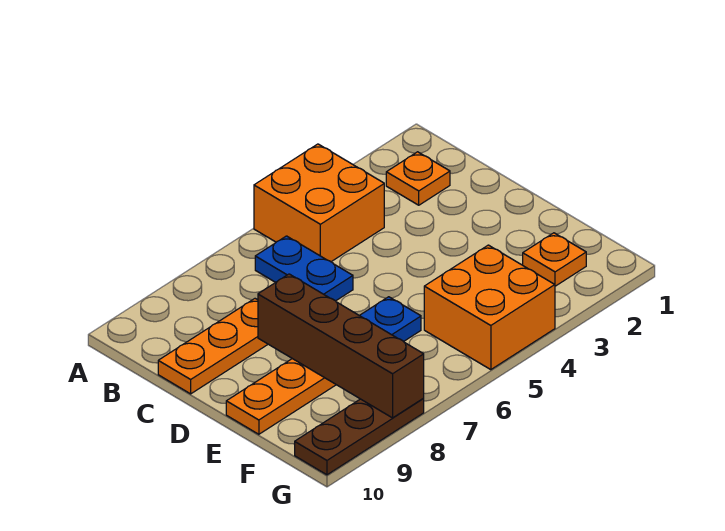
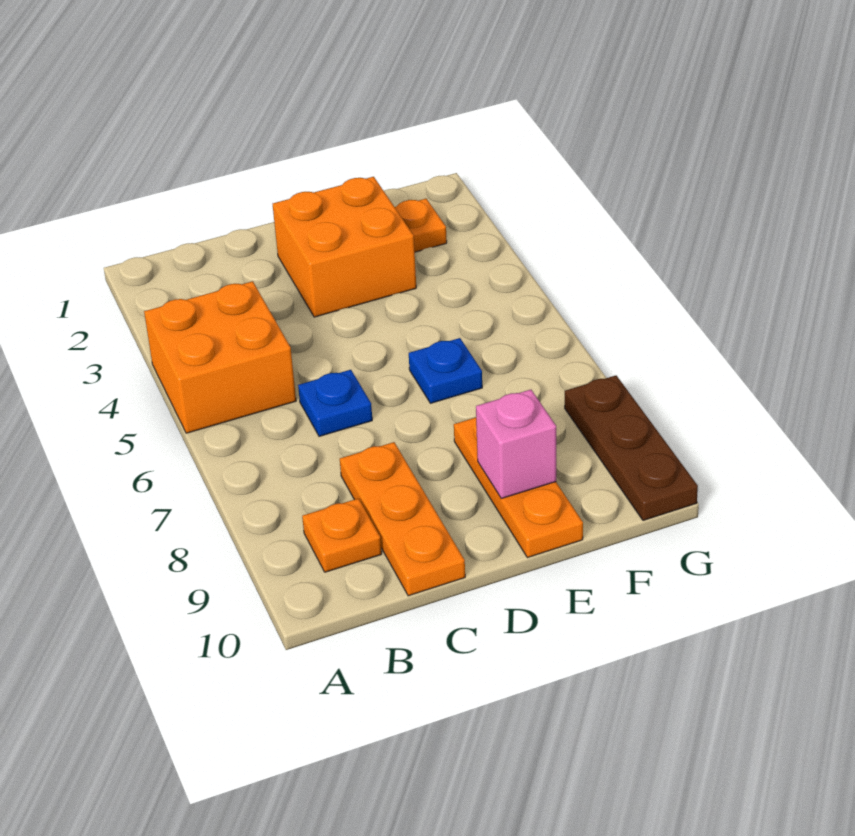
orange plate B2 level 1 -> orange plate B9 level 1
blue plate B6:C6 level 1 -> blue plate C6 level 1
brown brick D8:G8 level 2 -> none
none -> pink brick E9 level 2
orange brick F4:G5 level 1 -> orange brick D2:E3 level 1

